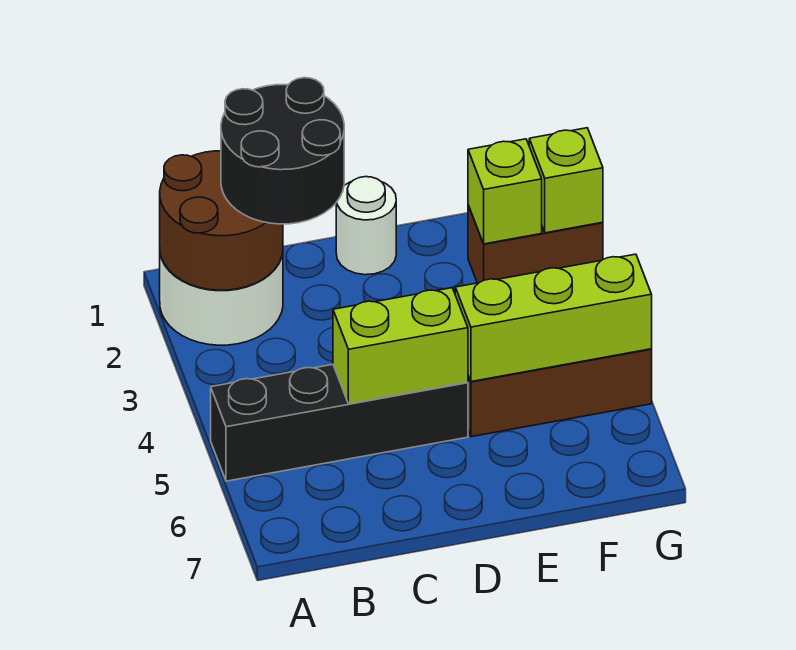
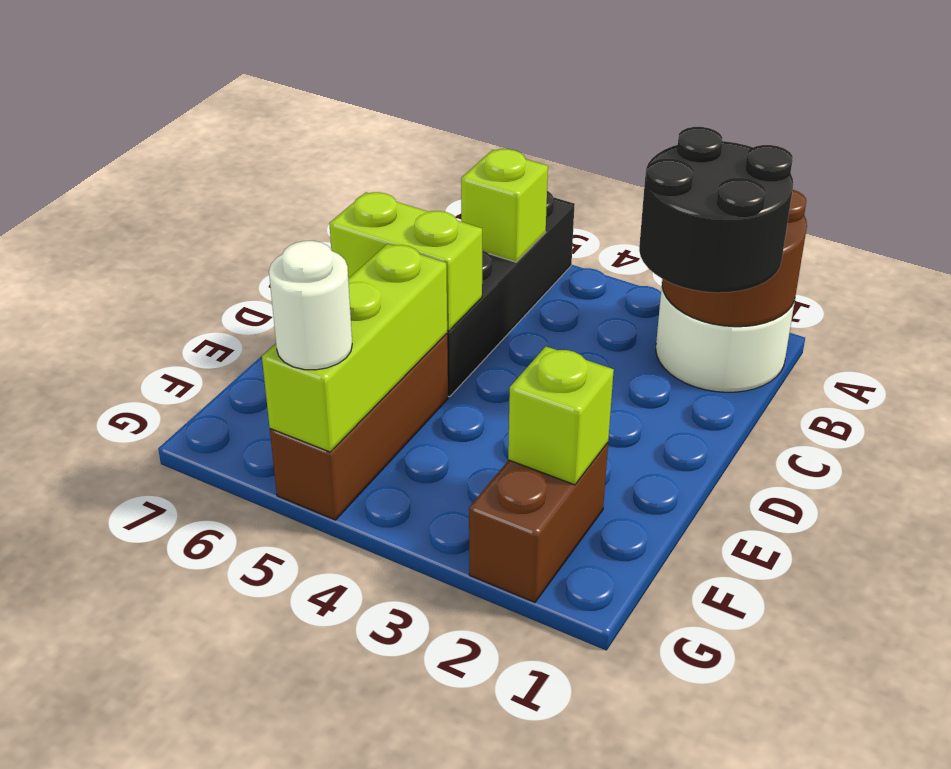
lime brick C5:D5 level 2 -> lime brick D5:D6 level 2
white round brick D1 level 1 -> white round brick G5 level 3
lime brick G2 level 2 -> lime brick B5 level 2

